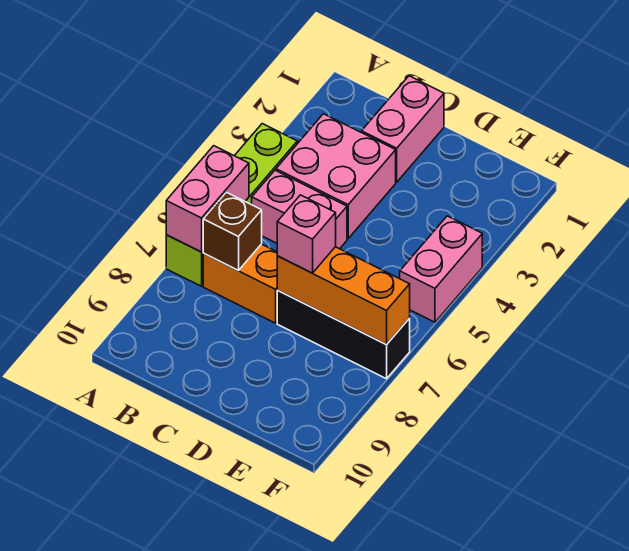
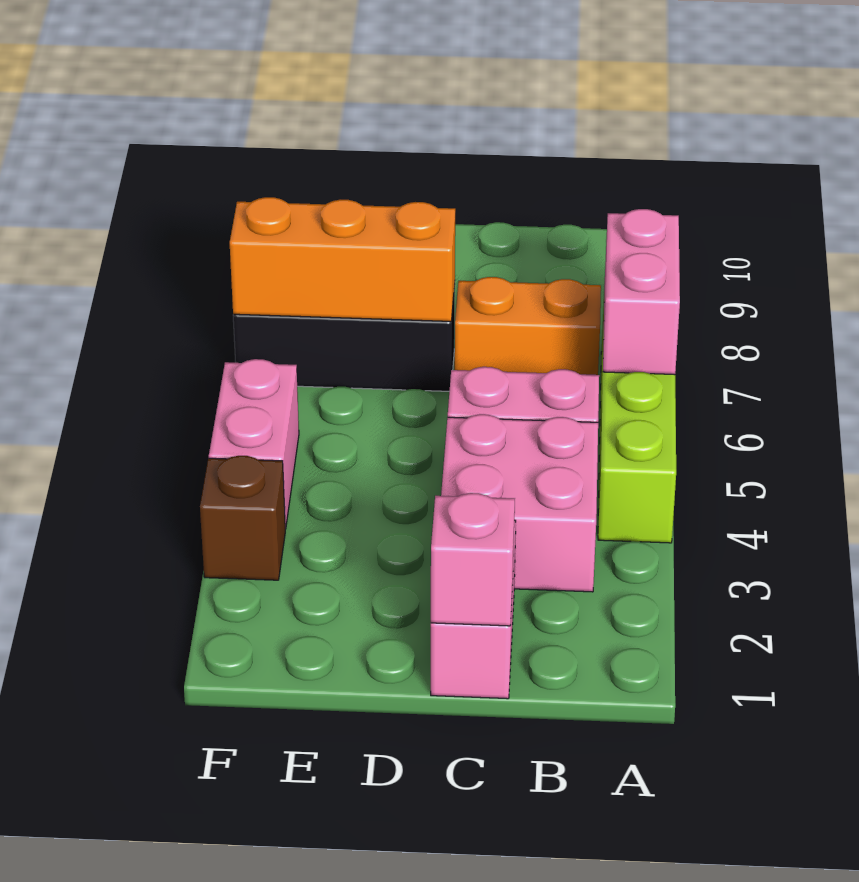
brown brick B7 level 2 -> brown brick F3 level 1
pink brick D7 level 3 -> pink brick C1 level 2

